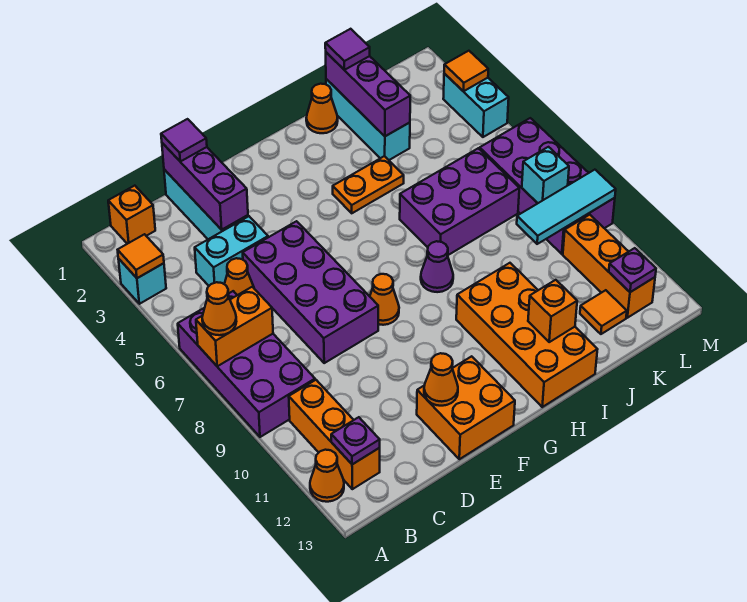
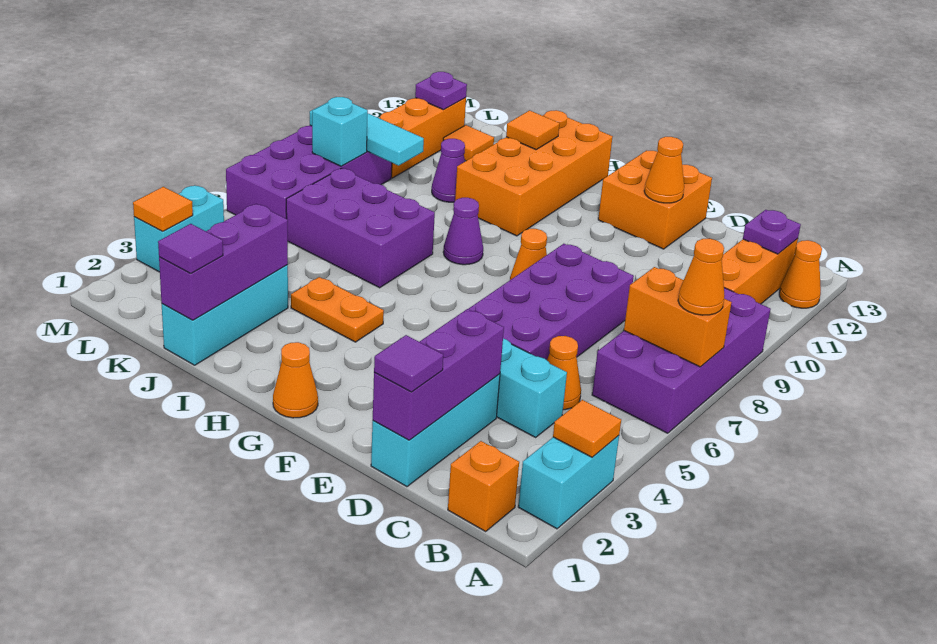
cyan brick A3 level 1 -> cyan brick A2:A3 level 1
orange cone I1 level 1 -> orange cone G1 level 1
orange brick I12 level 2 -> orange tile I12 level 2
none -> purple cone J10 level 1

